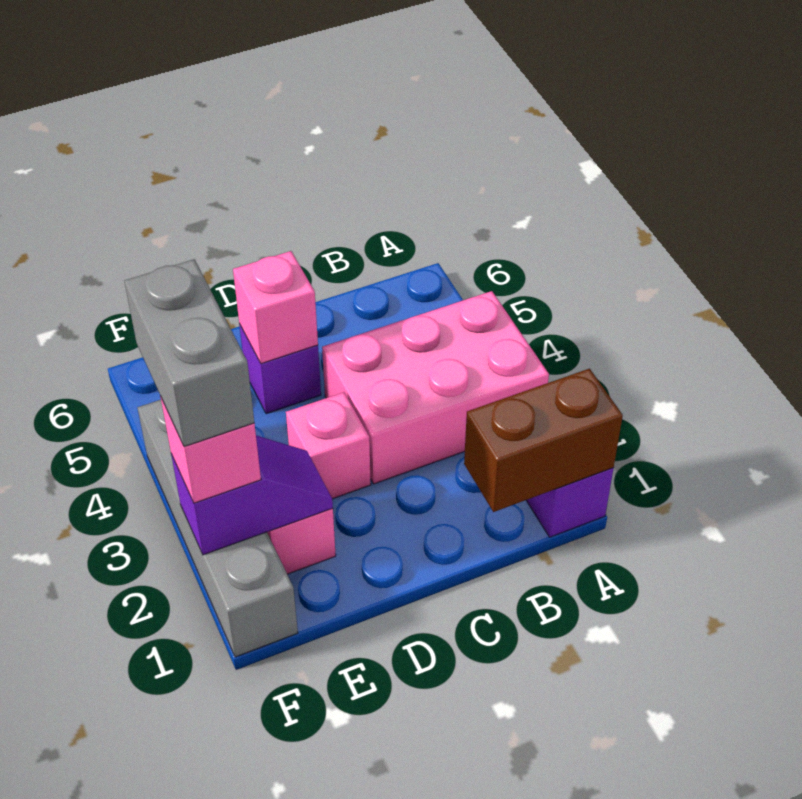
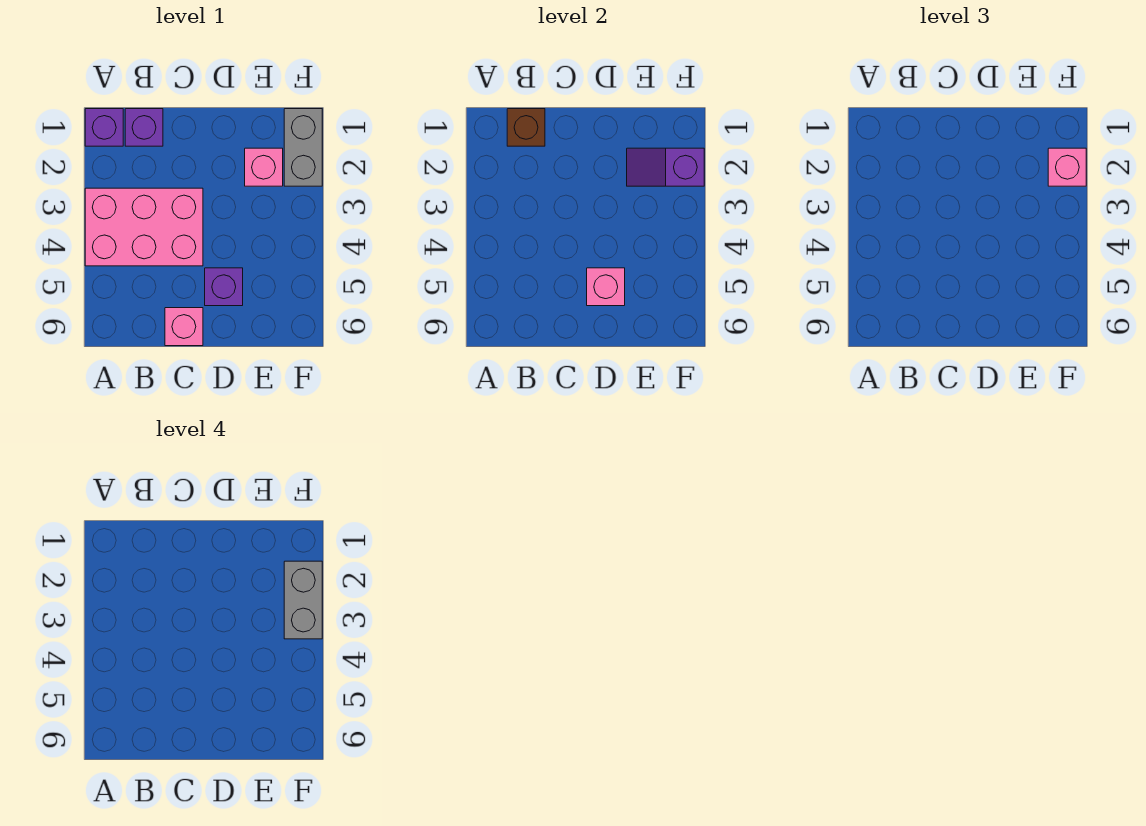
brown brick A1:B1 level 2 -> brown brick B1 level 2
none -> purple brick B1 level 1
pink brick D3 level 1 -> pink brick C6 level 1
grey brick F1:F4 level 1 -> grey brick F1:F2 level 1

